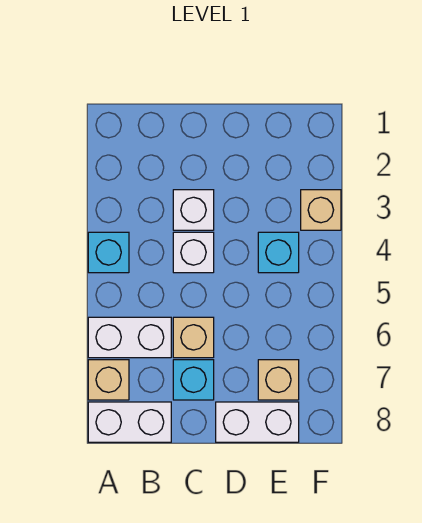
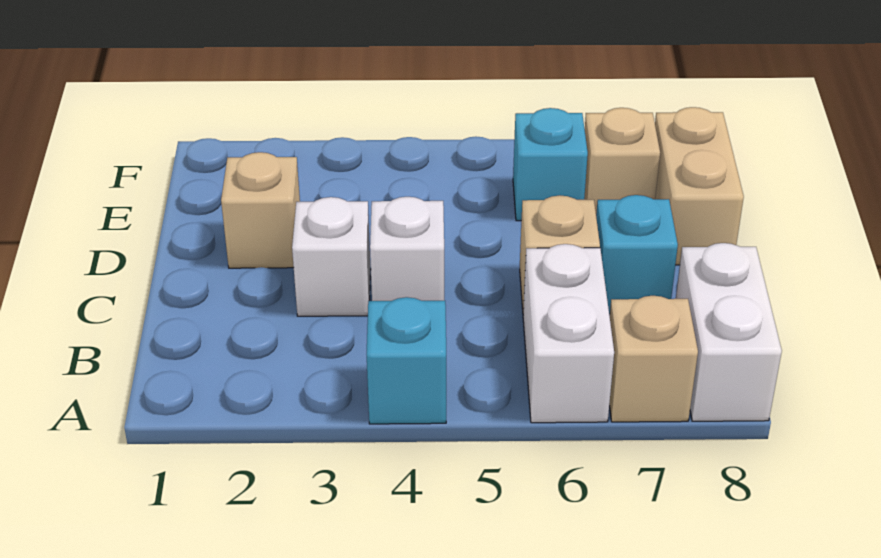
white brick D8:E8 level 1 -> tan brick D8:E8 level 1
cyan brick E4 level 1 -> cyan brick E6 level 1
tan brick F3 level 1 -> tan brick D2 level 1

